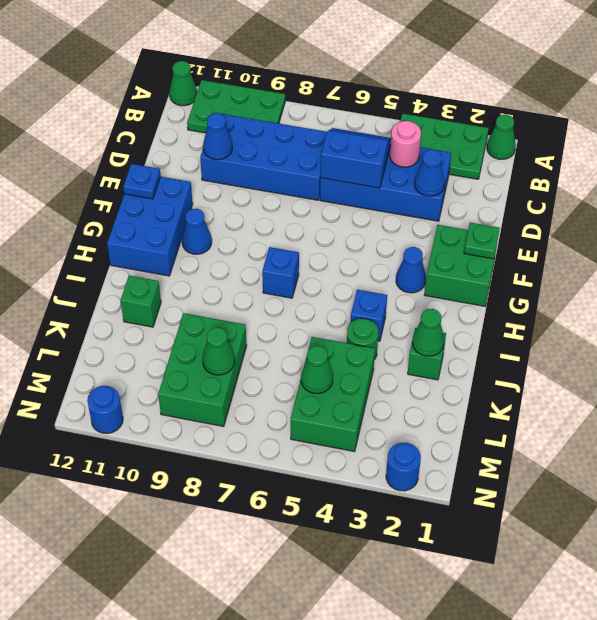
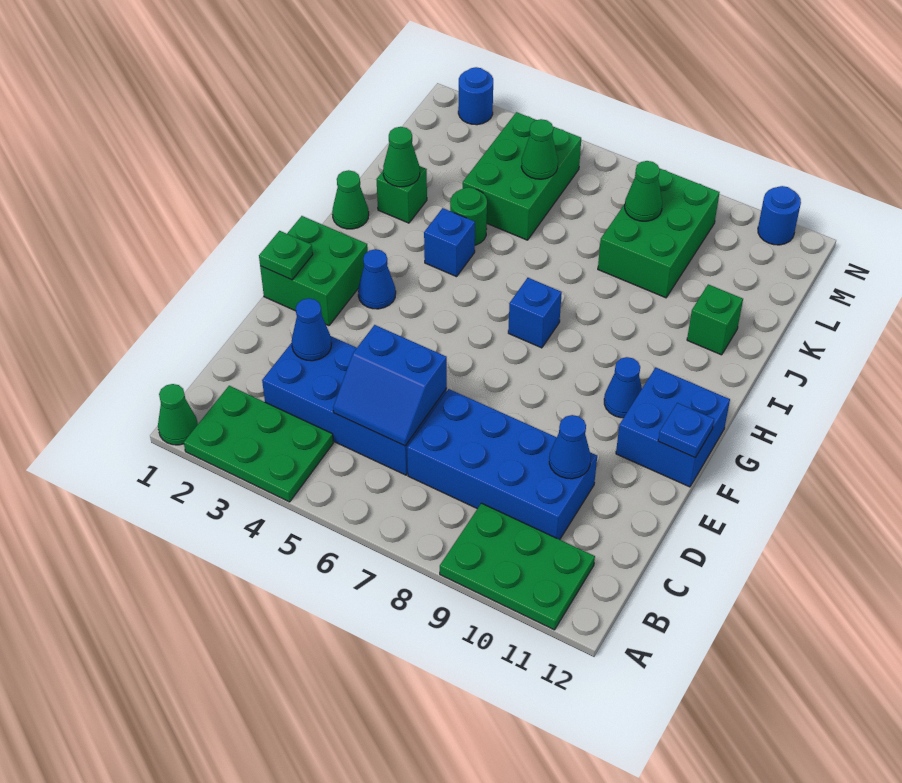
green cone A12 level 1 -> green cone I1 level 1
pink round brick C4 level 2 -> none
blue brick F11:H12 level 1 -> blue brick F11:G12 level 1

